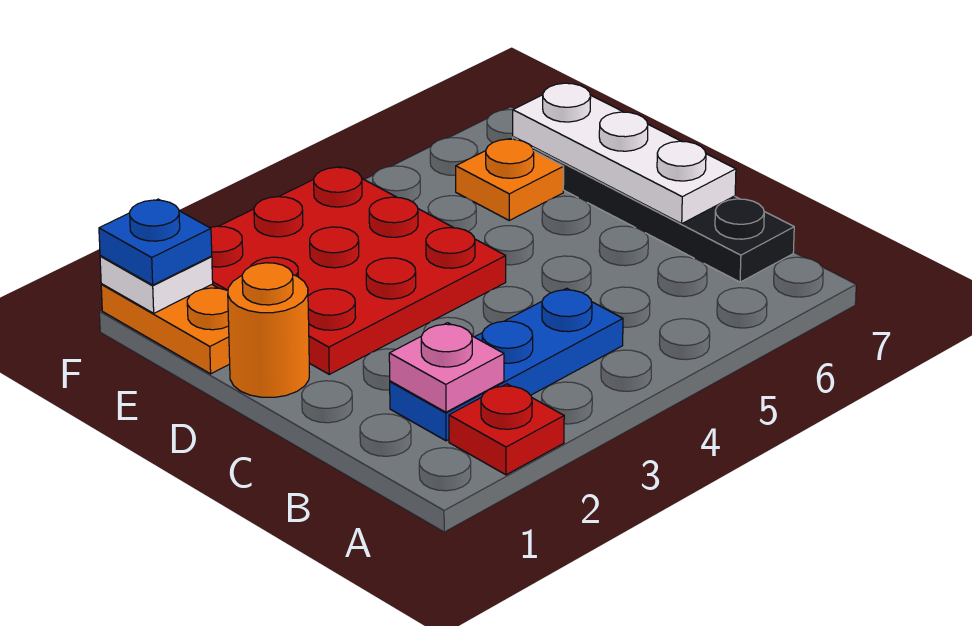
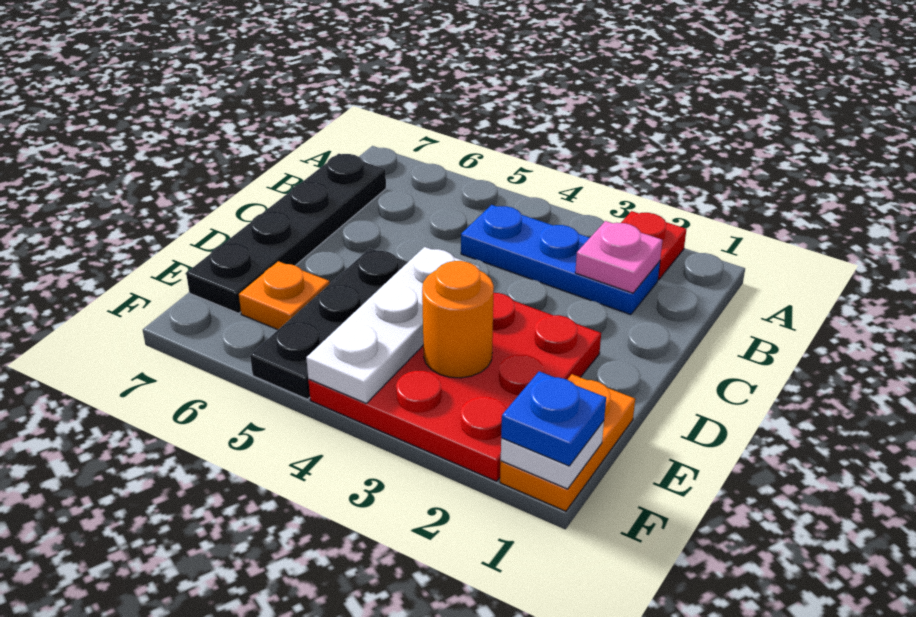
white plate C7:E7 level 2 -> white plate D4:F4 level 2
orange round brick D1 level 1 -> orange round brick E3 level 2
none -> black plate D5:F5 level 1

